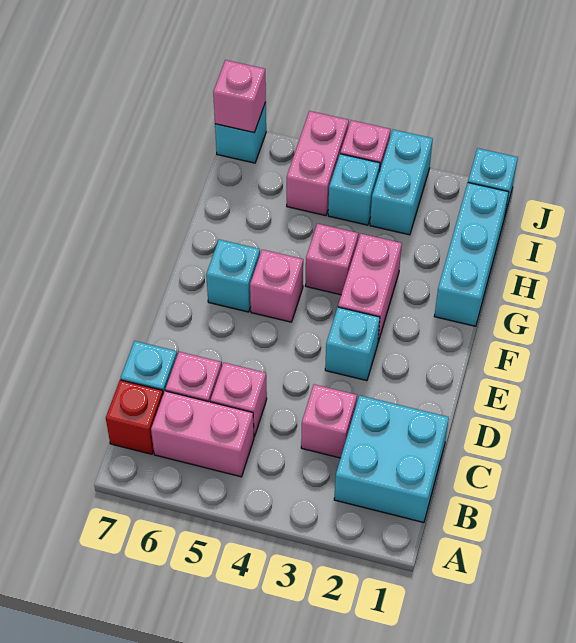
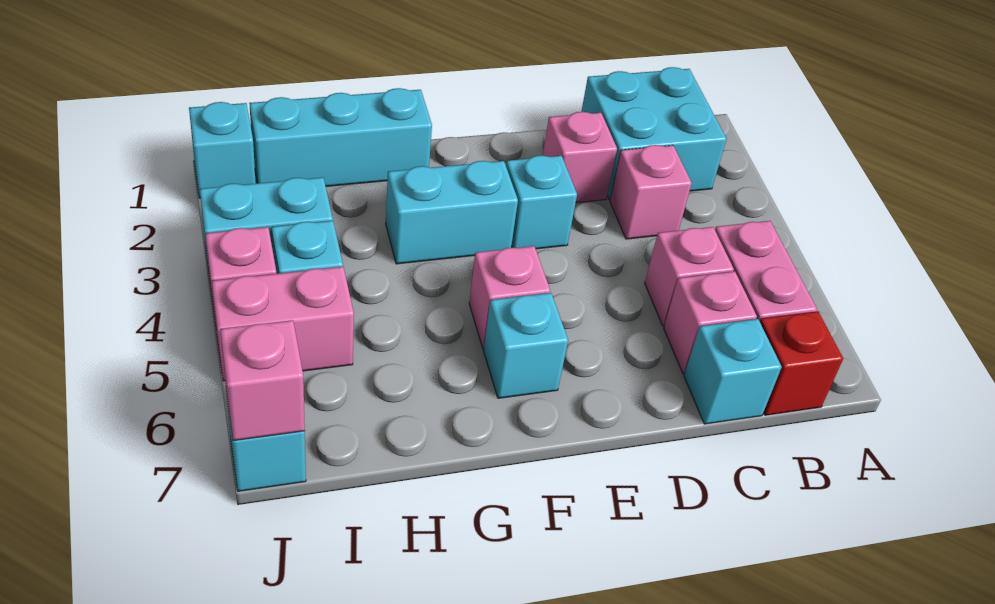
pink brick F3:G3 level 1 -> cyan brick F3:G3 level 1
pink brick G4 level 1 -> pink brick D2 level 1

